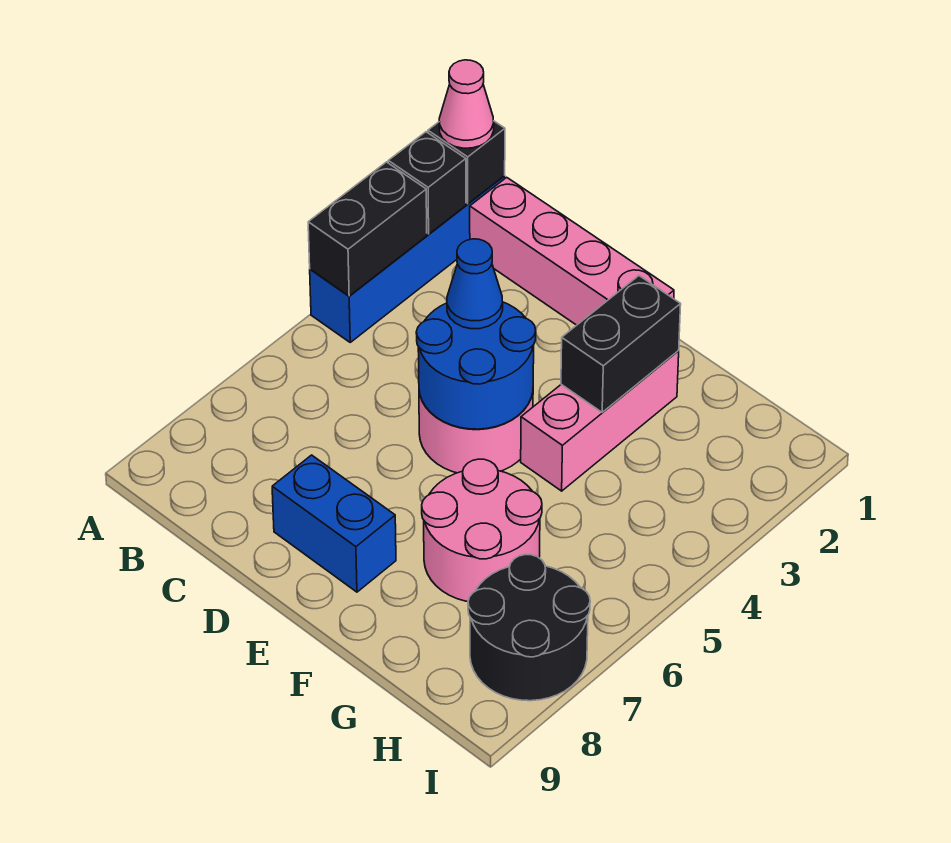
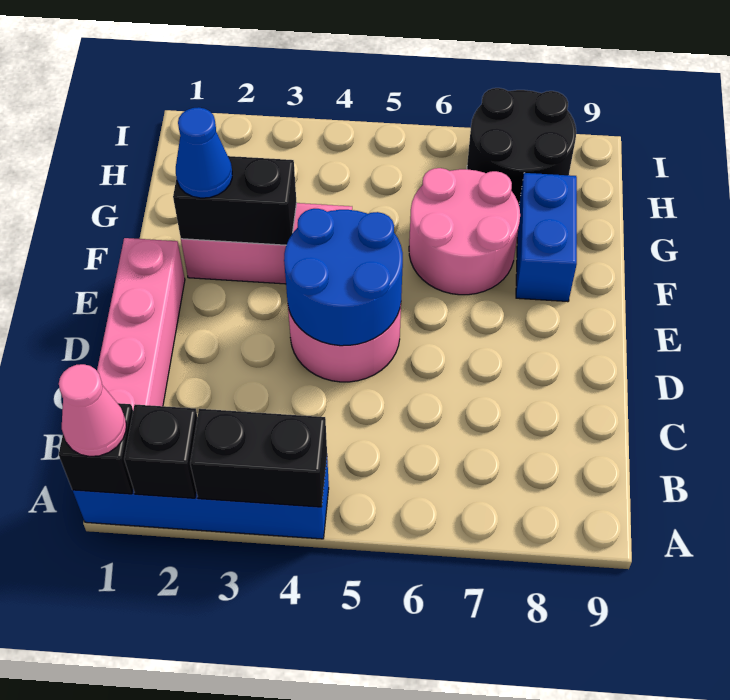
blue cone D4 level 3 -> blue cone F2 level 3
blue brick D8:E8 level 1 -> blue brick F8:G8 level 1

